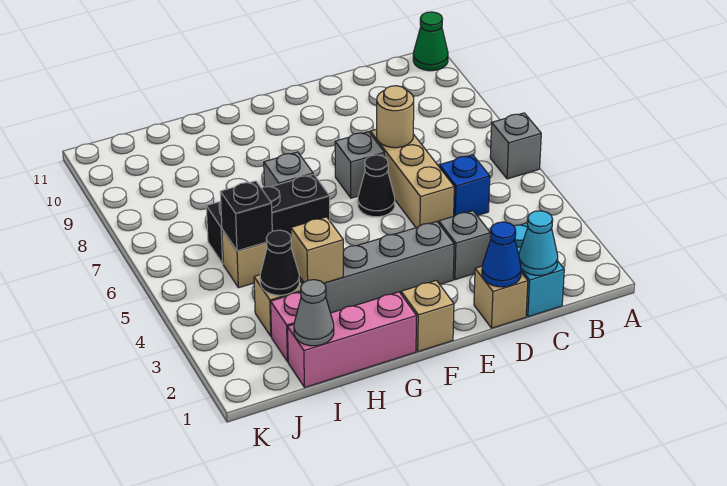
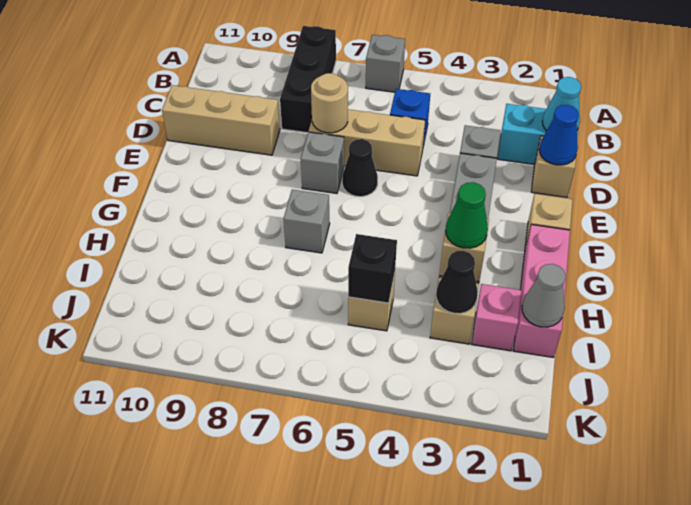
green cone A11 level 1 -> green cone H3 level 3
none -> tan brick D9:D11 level 1
black brick G6:I6 level 1 -> black brick A8:C8 level 1

